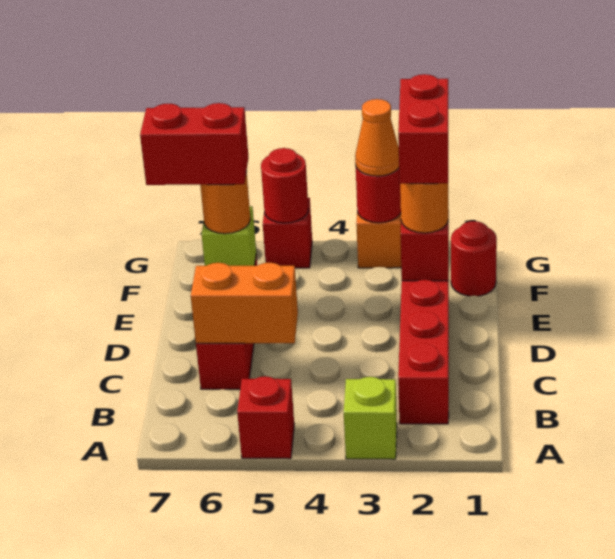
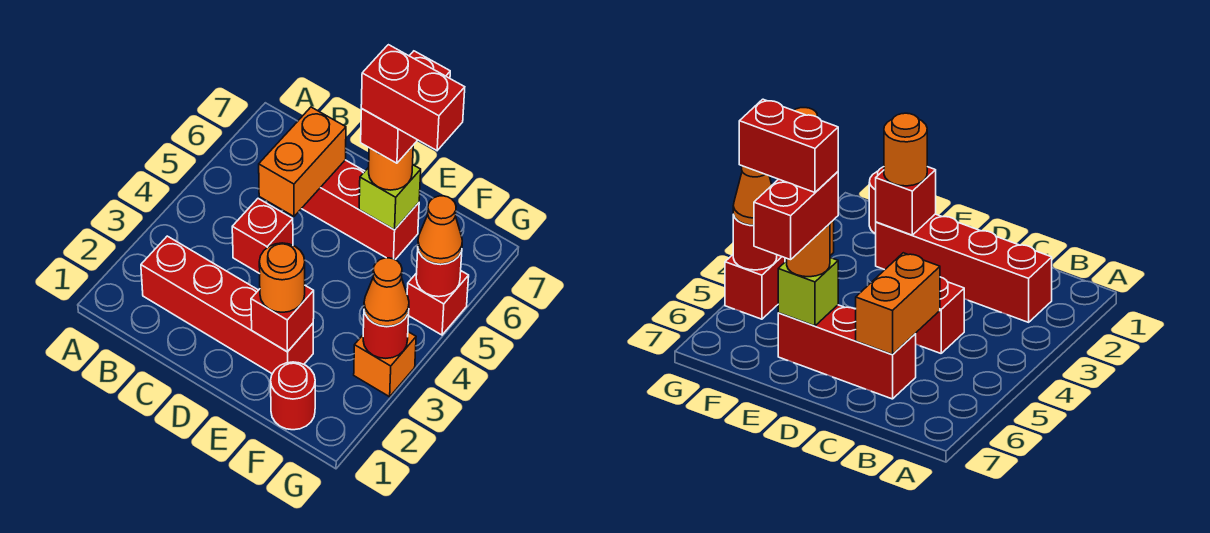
lime brick A3 level 1 -> none
red brick A5 level 1 -> red brick C4 level 1
red brick E2:F2 level 4 -> red brick E6:F6 level 5
none -> orange cone G5 level 3

